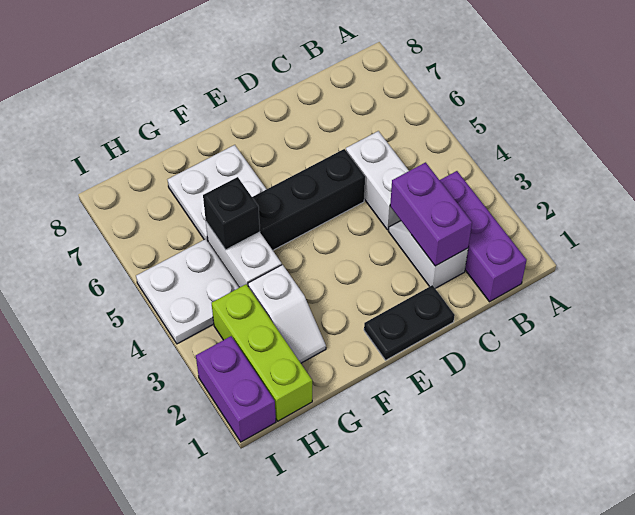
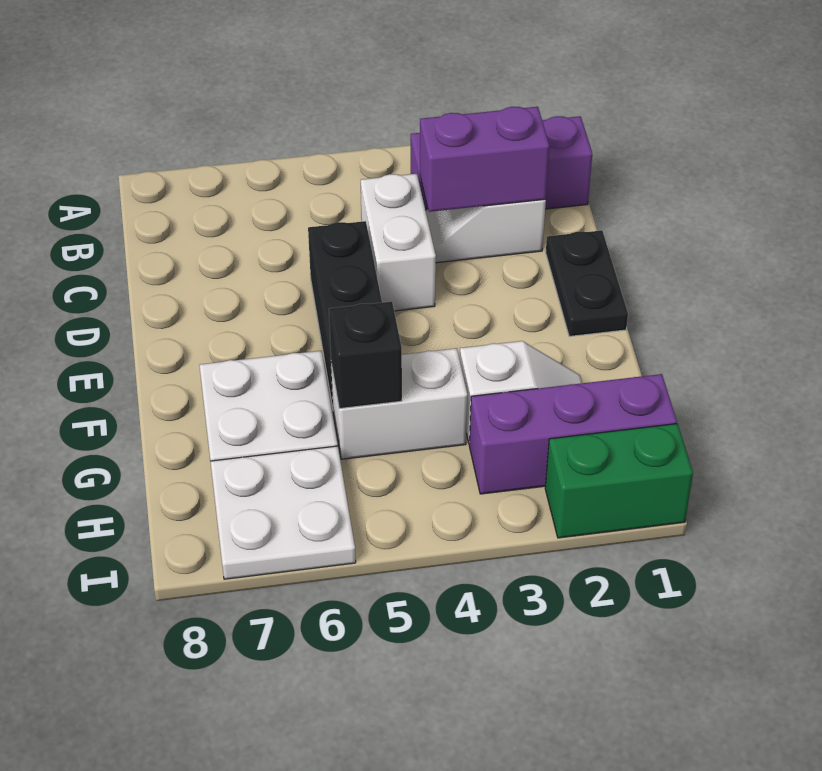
white brick C4:C5 level 1 -> white brick C4:D4 level 1
lime brick H1:H3 level 1 -> purple brick H1:H3 level 1
white plate H4:I5 level 1 -> white plate H6:I7 level 1
purple brick I1:I2 level 1 -> green brick I1:I2 level 1

